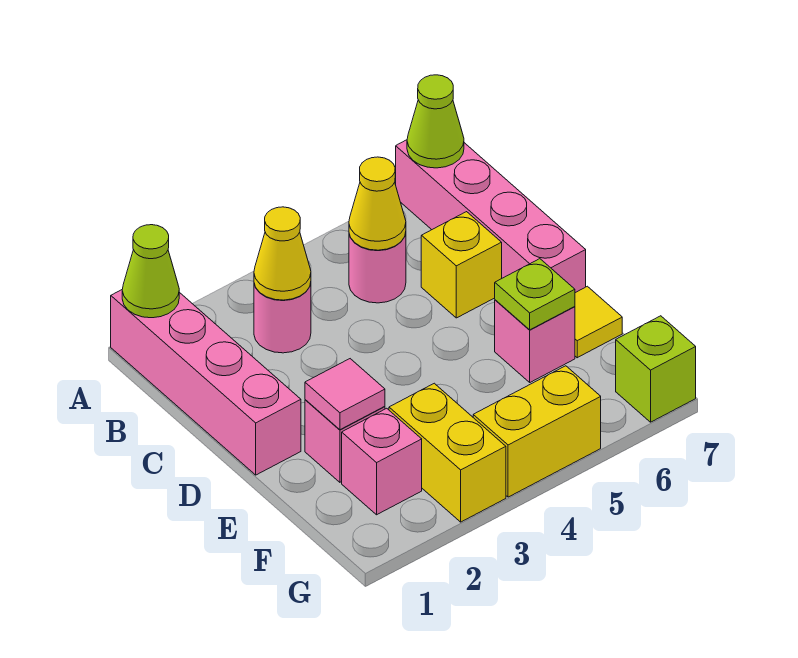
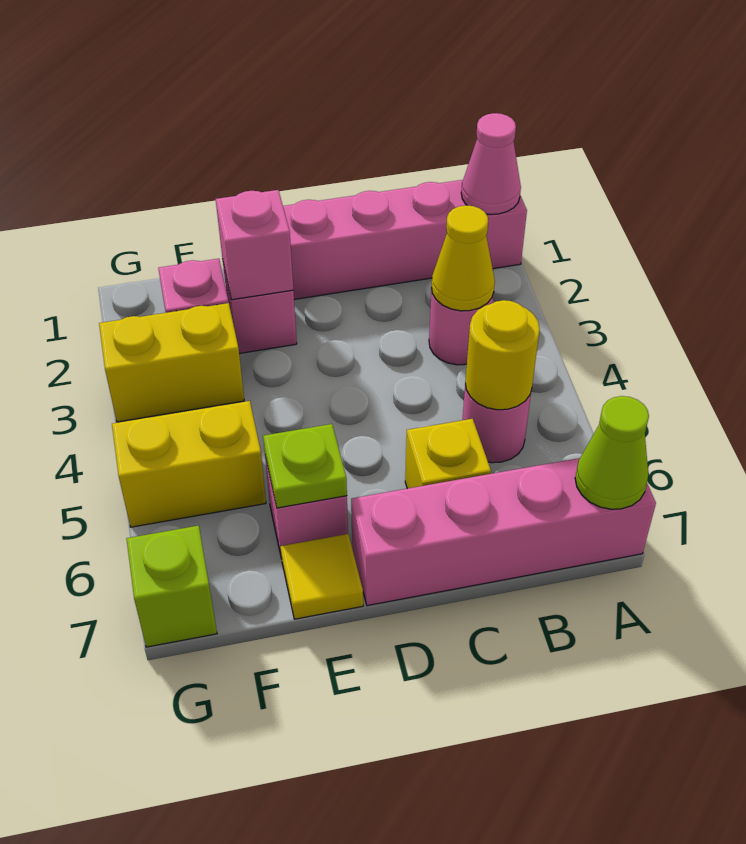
lime cone A1 level 2 -> pink cone A1 level 2
yellow cone B5 level 2 -> yellow round brick B5 level 2
pink tile E2 level 2 -> pink brick E2 level 2
yellow brick G4:G5 level 1 -> yellow brick F5:G5 level 1

